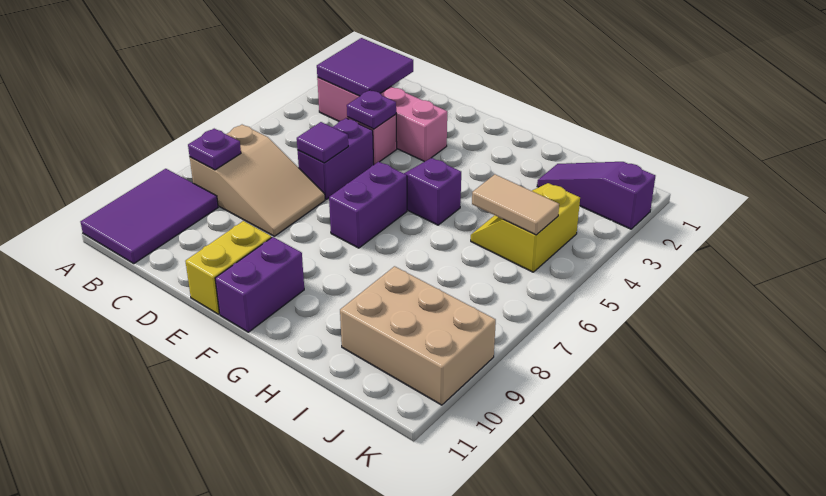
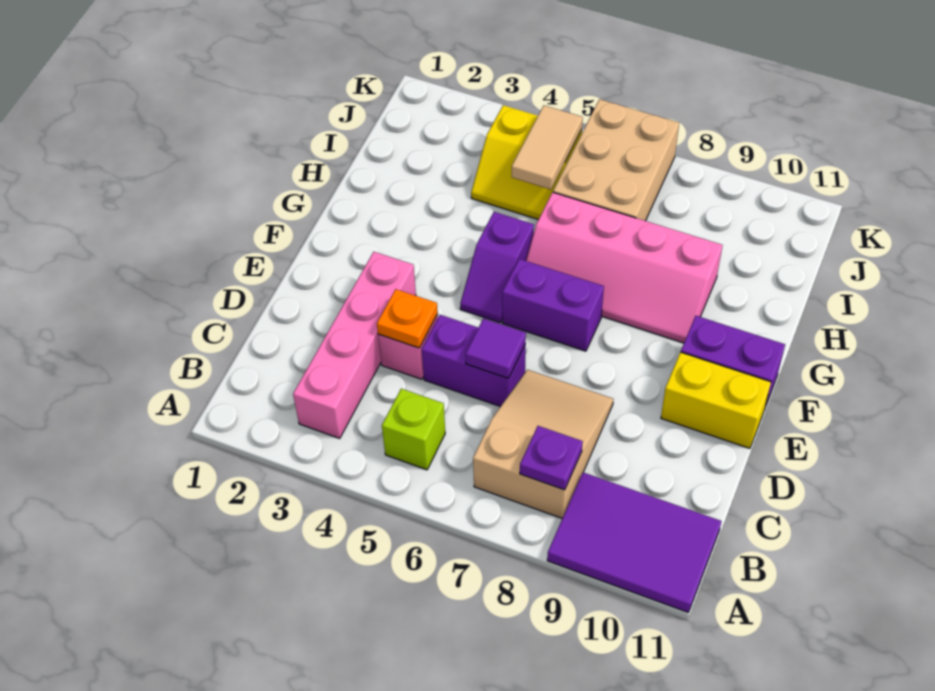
purple tile B2:C3 level 2 -> none
none -> lime brick B5 level 1
purple plate D4 level 2 -> orange plate D4 level 2
none -> pink slope G6:H9 level 1 top H
purple slope I2:K2 level 1 top K -> none
tan brick I9:K10 level 1 -> tan brick I6:K7 level 1

